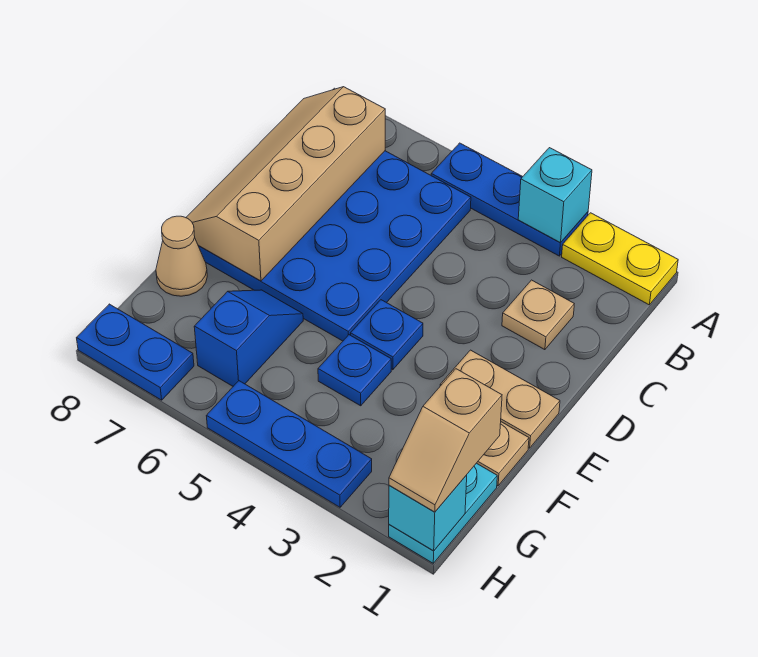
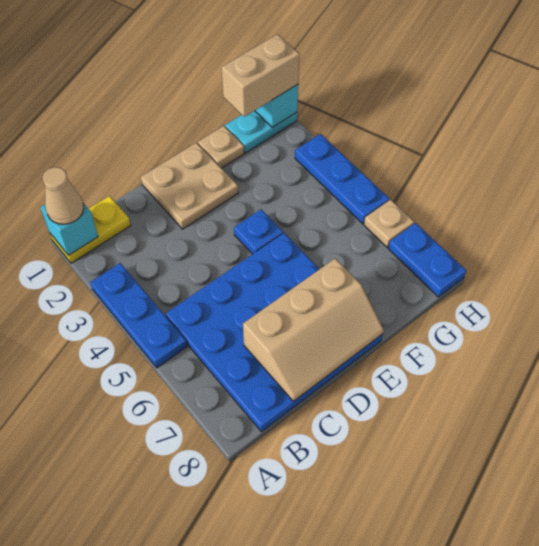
yellow plate A1:A2 level 1 -> yellow plate A1:B1 level 1
cyan brick A3 level 2 -> cyan brick A1 level 2
tan slope B7:E8 level 2 top 7 -> tan slope C7:E8 level 2 top 7
tan plate C2 level 1 -> tan plate H6 level 1
tan plate E1:E2 level 1 -> tan plate D1:E2 level 1
blue plate F4 level 1 -> none
blue slope F6:G6 level 1 top G -> none
tan cone F8 level 1 -> tan cone A1 level 3
tan slope G1:H1 level 3 top G -> tan brick G1:H1 level 3

